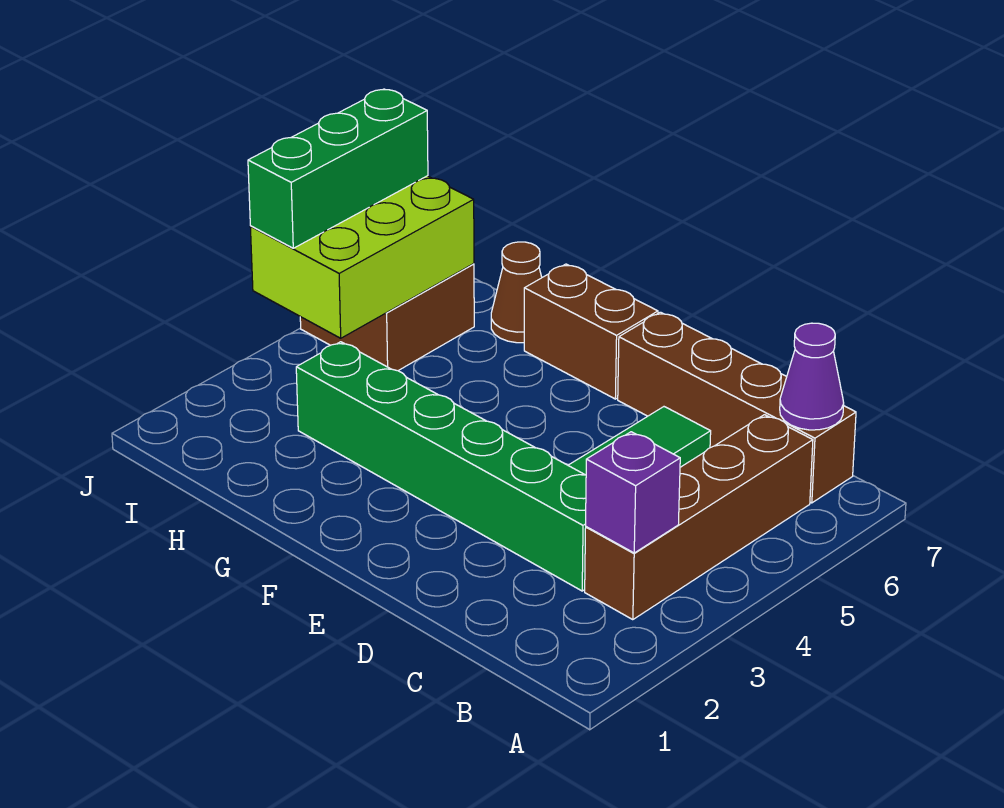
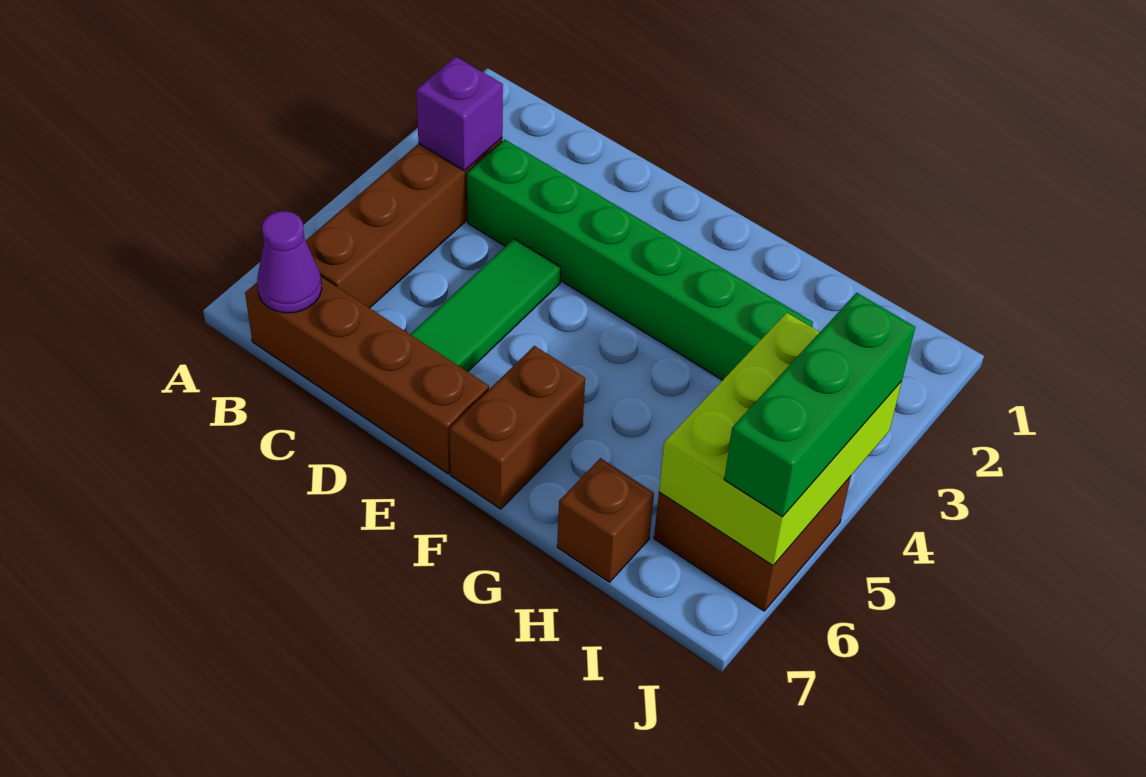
brown brick F7:G7 level 1 -> brown brick F6:F7 level 1
brown cone H7 level 1 -> brown brick H7 level 1

